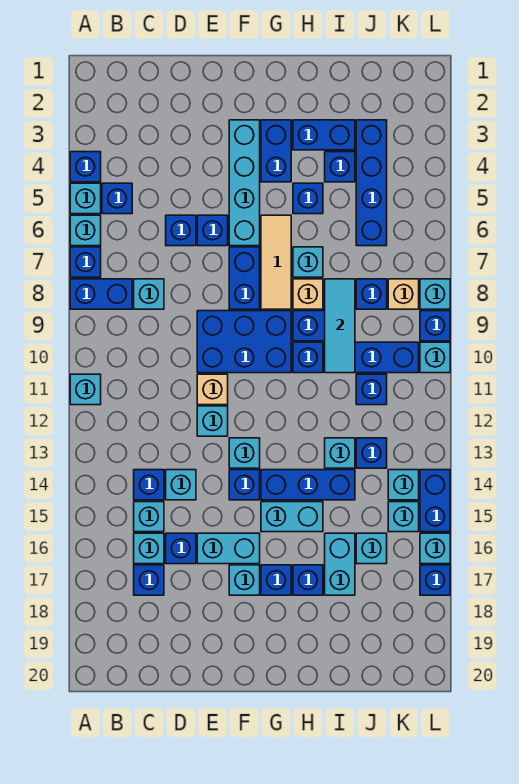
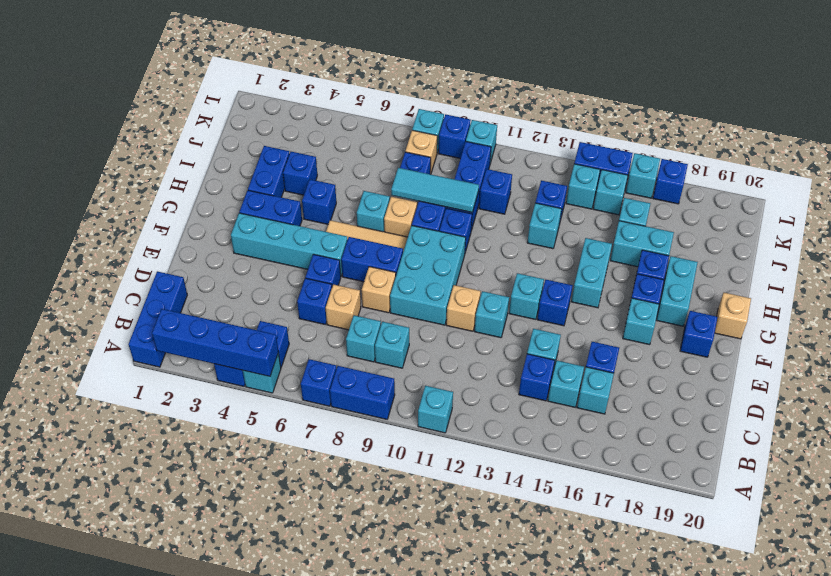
cyan brick A6 level 1 -> cyan brick C9 level 1
blue brick A8:B8 level 1 -> blue brick A8:A9 level 1
blue brick C17 level 1 -> blue brick F19 level 1
none -> tan brick D7 level 1
none -> tan brick E8 level 1
blue brick E9:G10 level 1 -> cyan brick E9:G10 level 1
cyan brick E16:F16 level 1 -> cyan brick G18:H18 level 1
blue brick G14:I14 level 1 -> blue brick A1:C1 level 1
none -> tan brick G20 level 1
blue brick J3:J6 level 1 -> blue brick A2:A5 level 2

